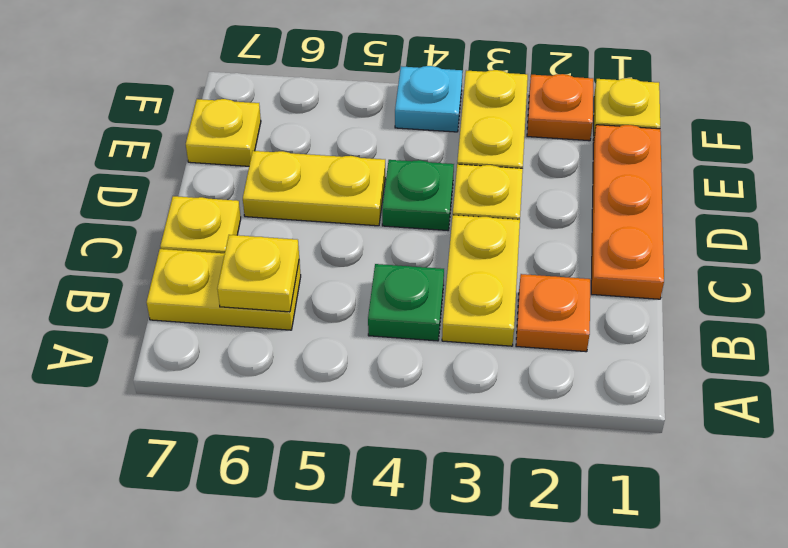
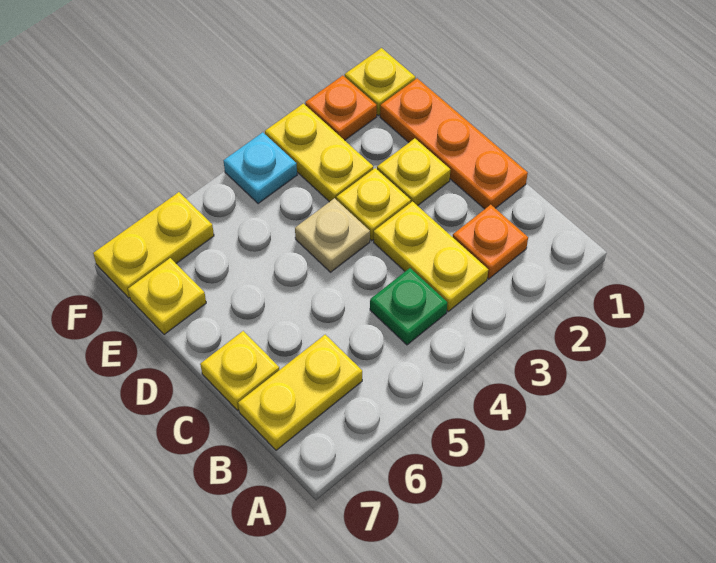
yellow plate B6 level 2 -> yellow plate D2 level 1
green plate D4 level 1 -> tan plate D4 level 1
yellow plate D5:D6 level 1 -> yellow plate F6:F7 level 1

